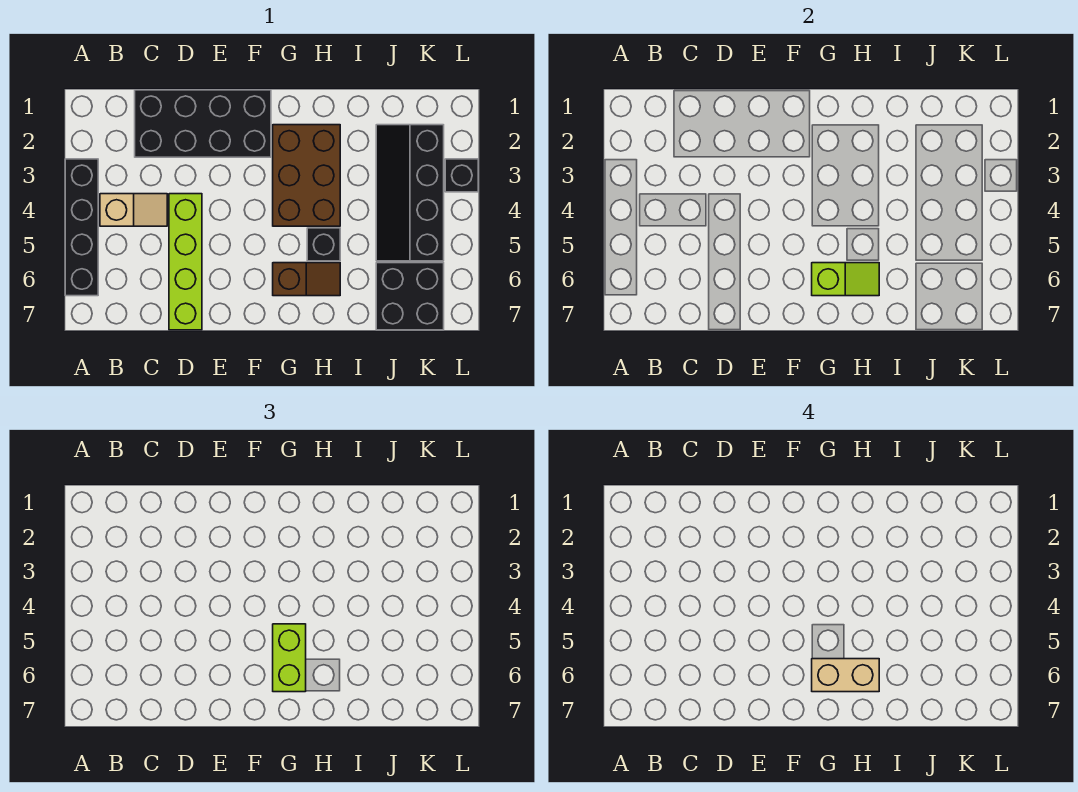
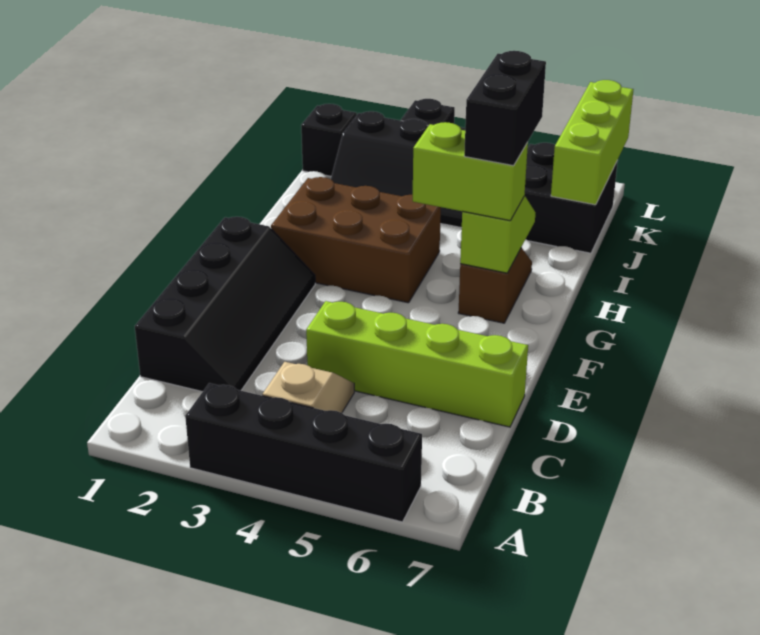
black brick C1:F2 level 1 -> black slope C1:F2 level 1 top 1
tan brick G6:H6 level 4 -> black brick G6:H6 level 4
black brick H5 level 1 -> black brick K1 level 1
none -> lime brick J7:L7 level 2

